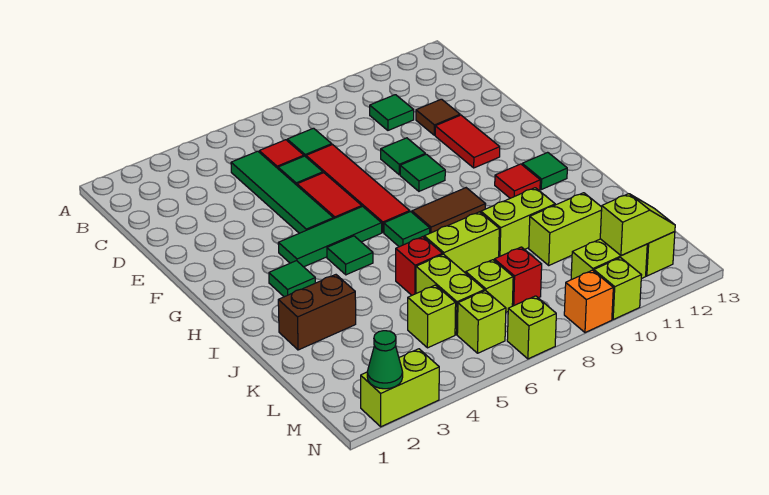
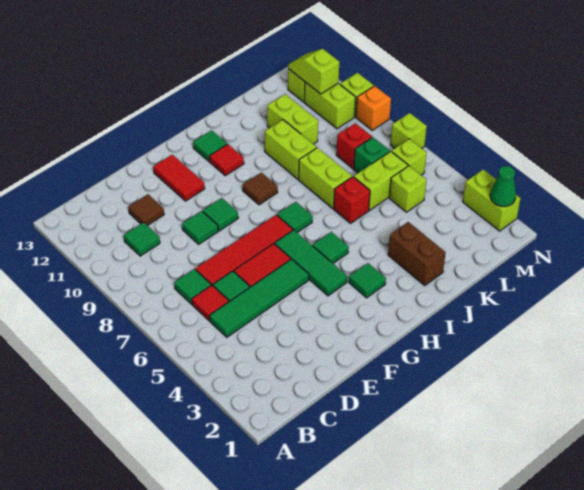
red tile E11:F11 level 1 -> red tile F11:F12 level 1
brown tile H8:H9 level 1 -> brown tile H9 level 1
lime brick L7 level 1 -> green brick L7 level 1

